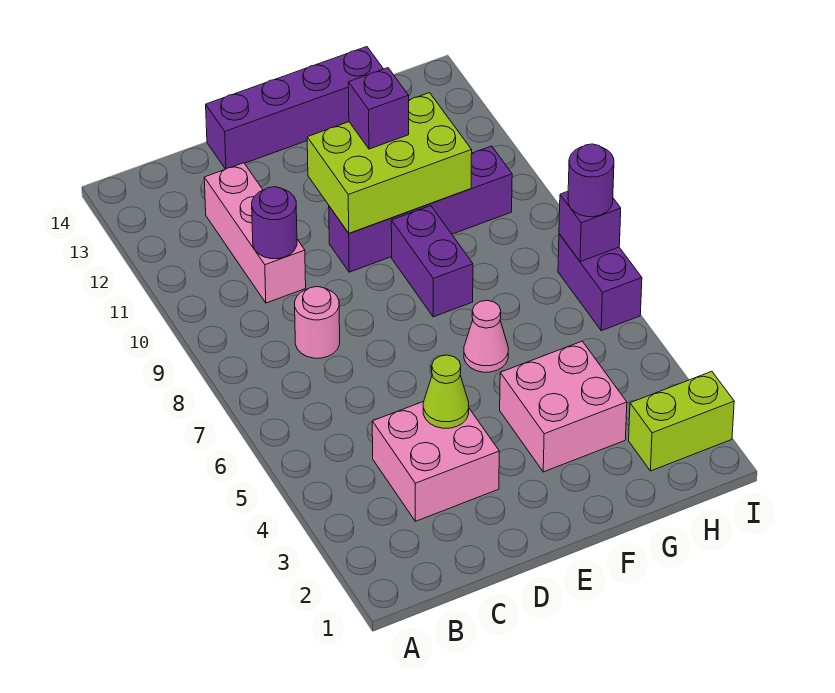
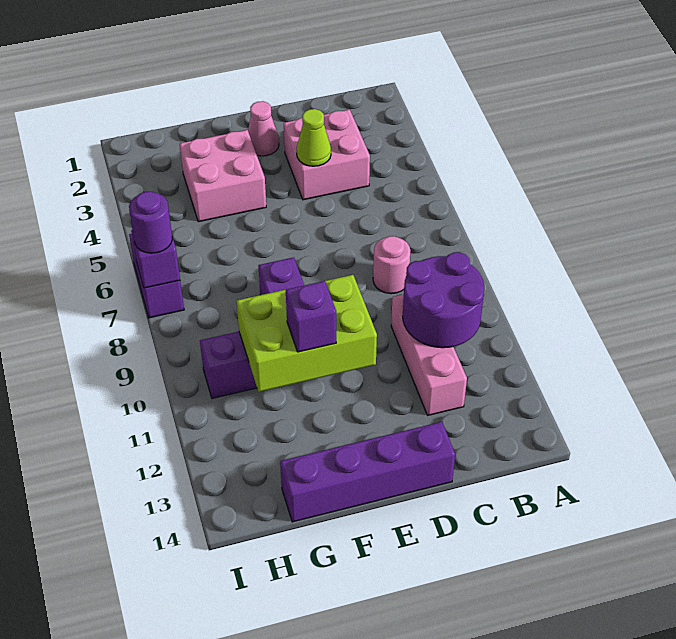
purple round brick C10 level 2 -> purple round brick B10:C11 level 2
pink cone F6 level 1 -> pink cone E2 level 1
lime brick H2:I2 level 1 -> none

